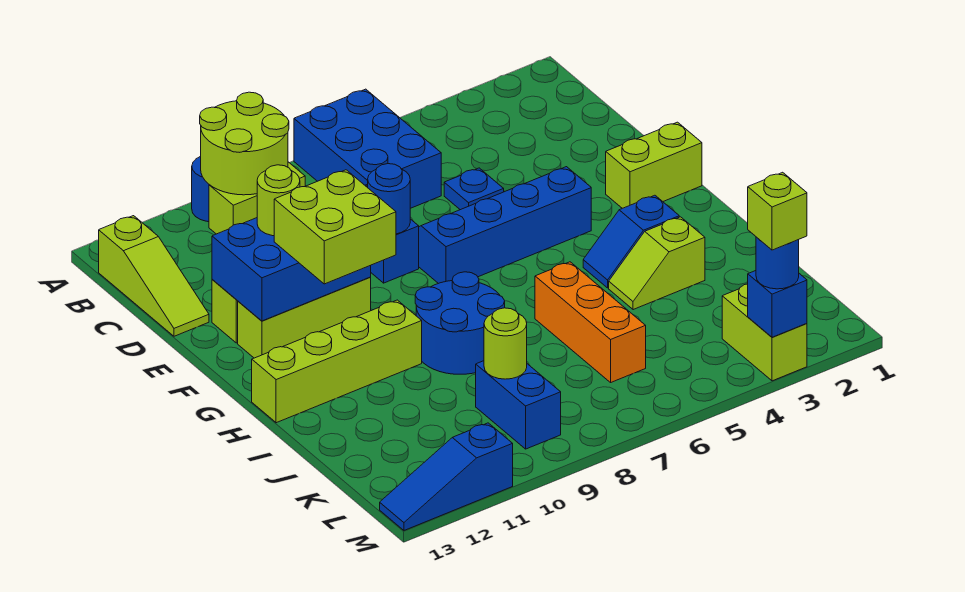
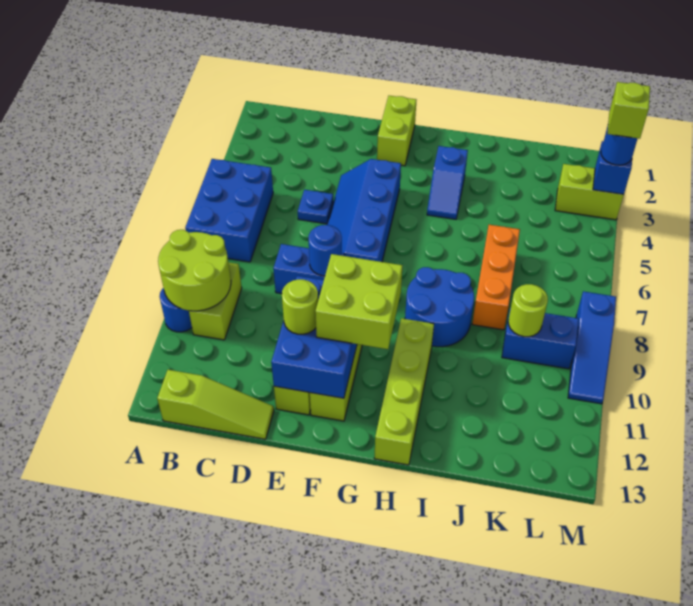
blue brick A6:C7 level 1 -> blue brick A5:B7 level 1
lime slope I3:I4 level 1 top 3 -> none
orange brick I6:K6 level 1 -> orange brick J6:J8 level 1
blue slope M11:M13 level 1 top 11 -> blue slope M8:M10 level 1 top 8

